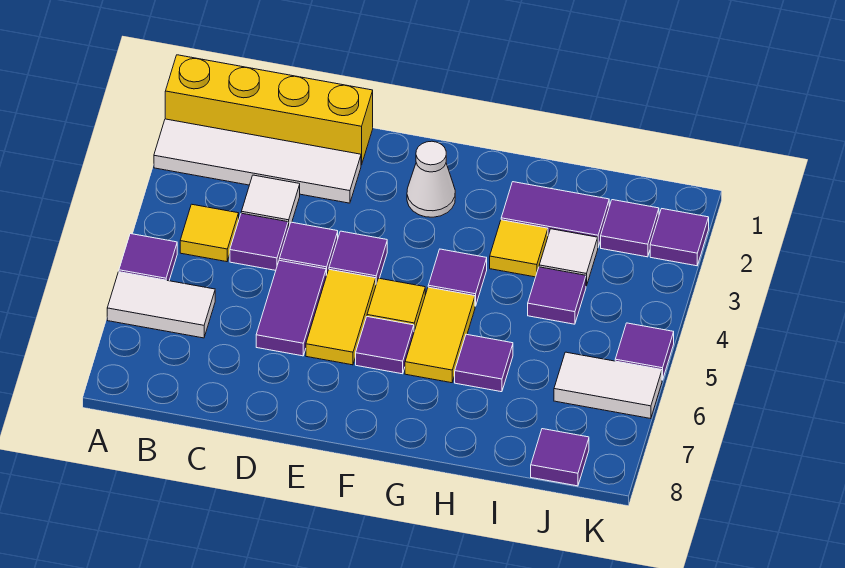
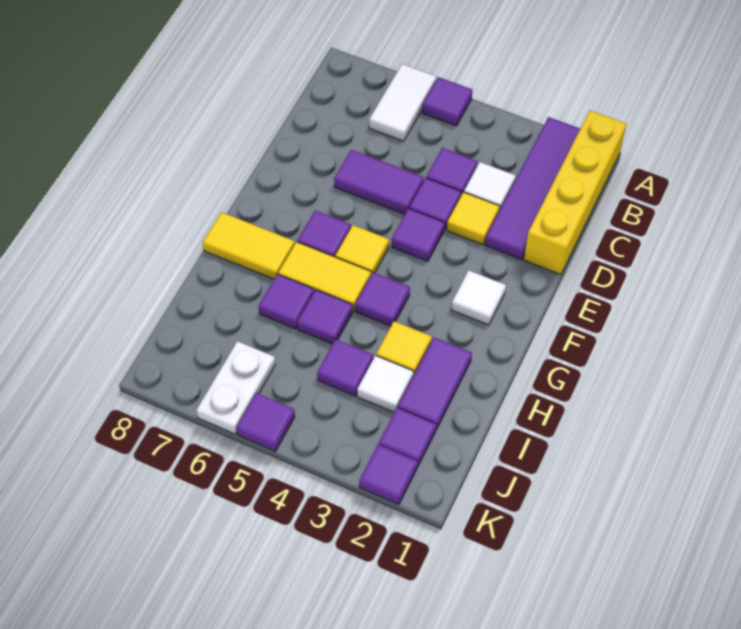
white tile A2:D2 level 1 -> purple tile A2:D2 level 1
yellow tile B4 level 1 -> yellow tile D3 level 1
yellow tile E5:E6 level 1 -> yellow tile G7:G8 level 1
white cone F2 level 1 -> white tile F2 level 1
white tile J6:K6 level 1 -> white plate J6:K6 level 1
purple tile J8 level 1 -> purple tile H5 level 1

